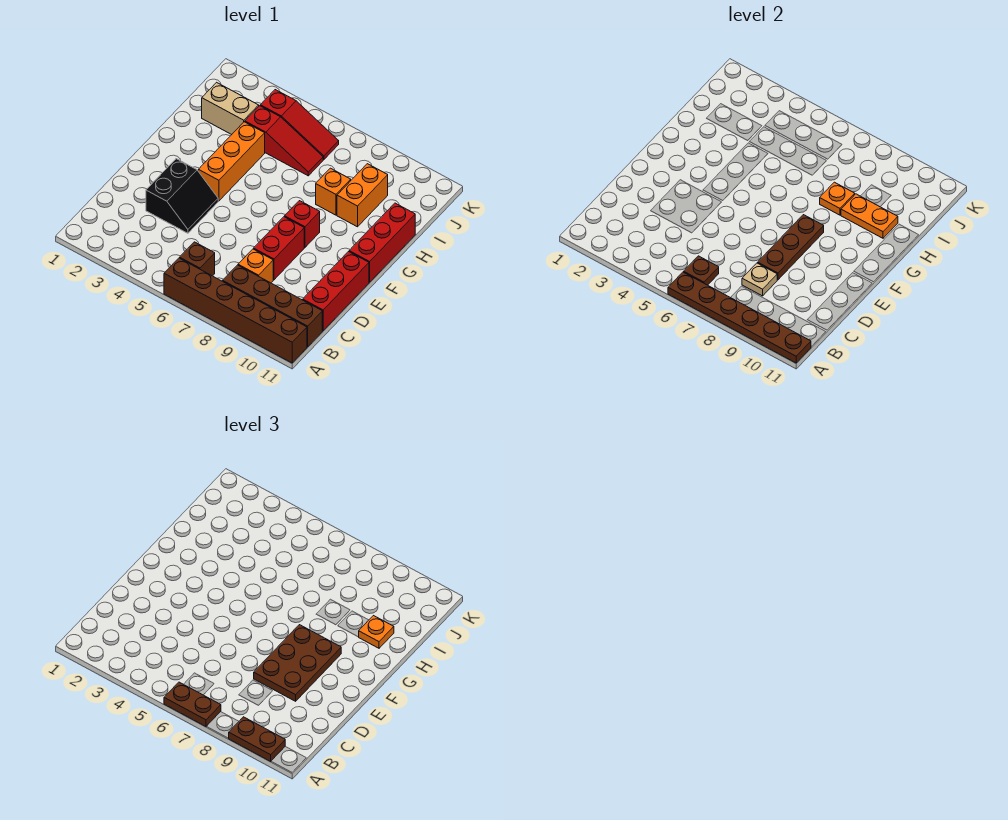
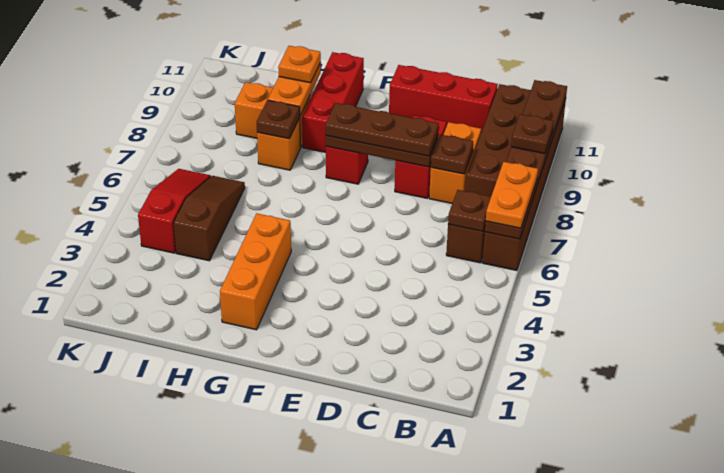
brown plate A6:A7 level 3 -> orange plate A6:A7 level 3
brown plate A9:A10 level 3 -> brown plate A9 level 3
orange brick C8 level 1 -> orange brick C8:C9 level 1
tan plate C8 level 2 -> brown plate C8 level 2
black slope D3:E4 level 1 top 3 -> none
red brick D8:E8 level 1 -> red brick D8:D9 level 1
brown plate D8:F9 level 3 -> brown plate D8:F8 level 3
orange brick F4:H4 level 1 -> orange brick G2:G4 level 1
red brick F11:H11 level 1 -> red brick G9:G11 level 1
orange plate H8 level 2 -> brown plate H8 level 2
tan brick I2:I3 level 1 -> none
red slope I4:I6 level 1 top 4 -> brown slope I4:I6 level 1 top 4

